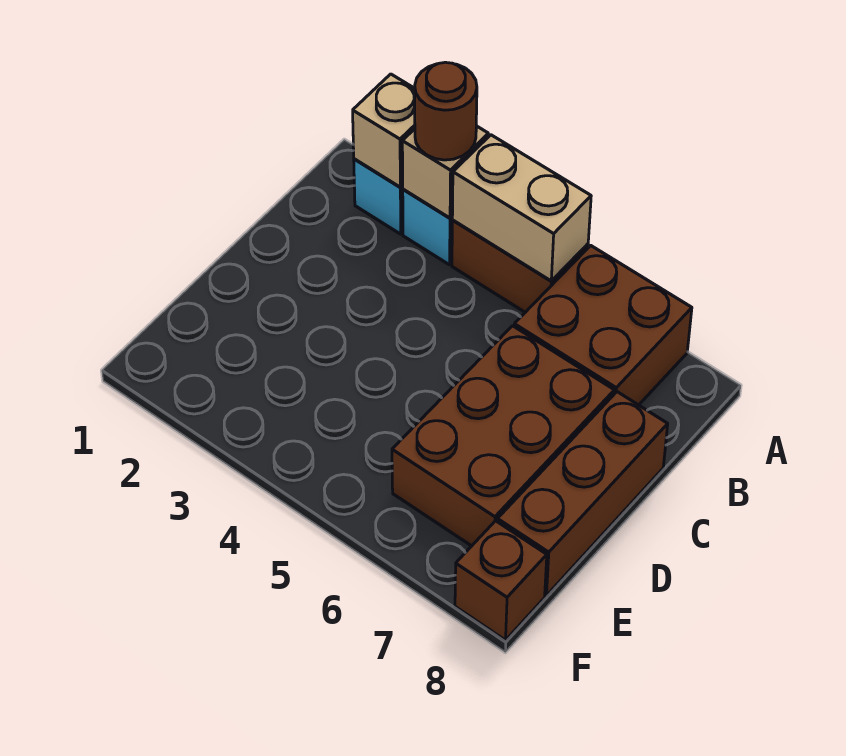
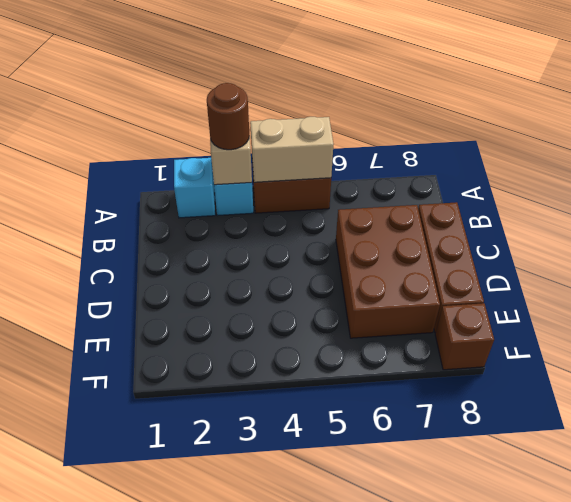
tan brick A2 level 2 -> none
brown brick A6:B7 level 1 -> none

